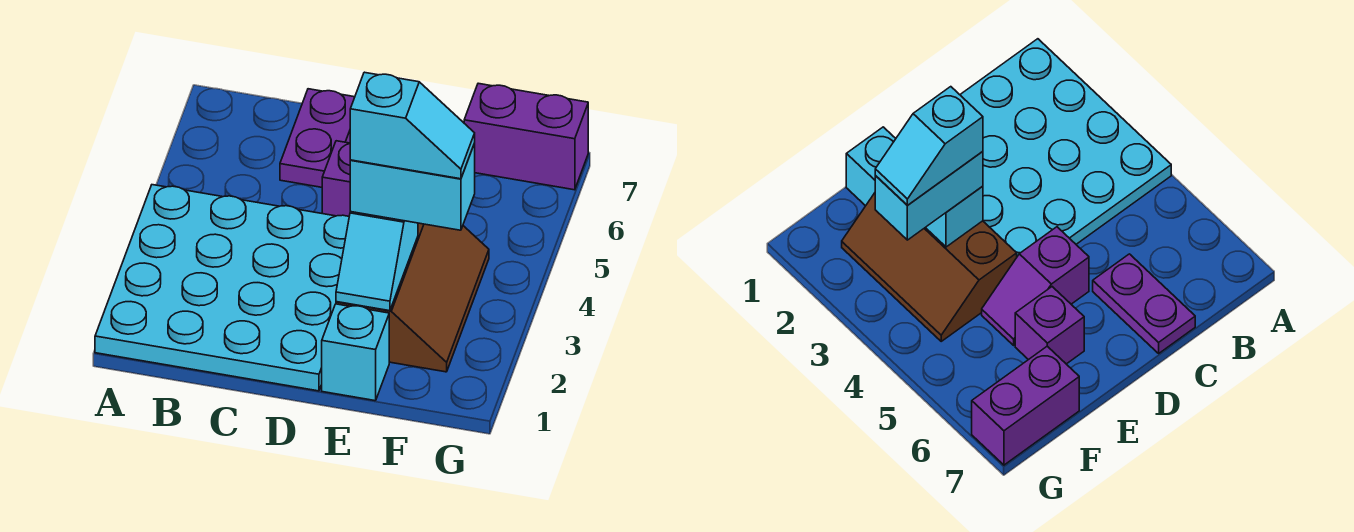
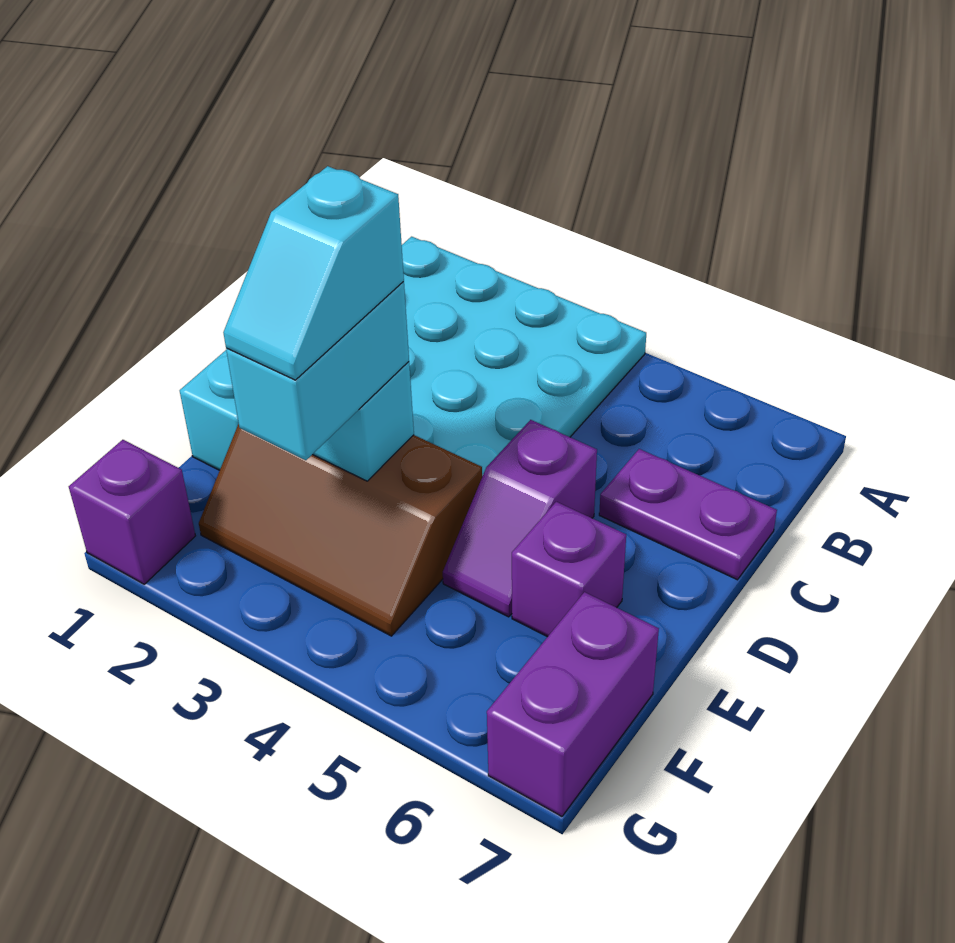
none -> purple brick G1 level 1

